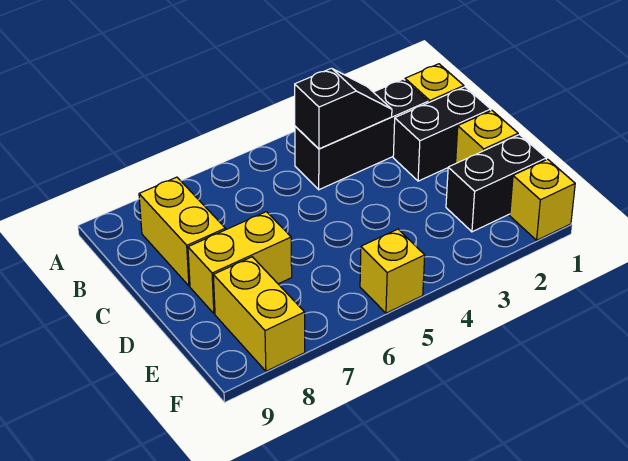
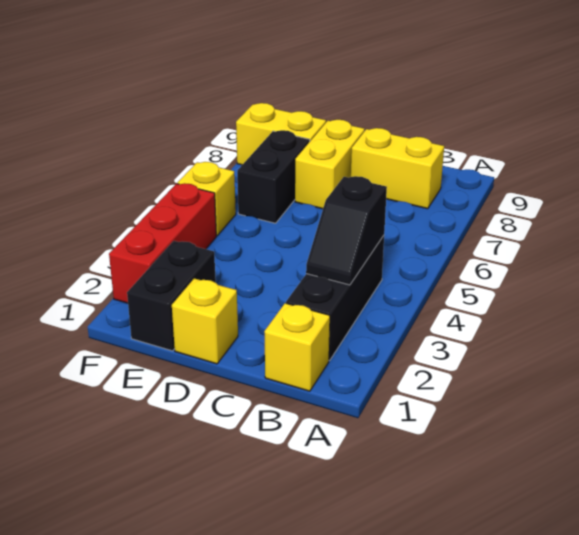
black brick C1:C2 level 1 -> black brick E6:E7 level 1
yellow brick F1 level 1 -> none
none -> red brick F2:F4 level 1

